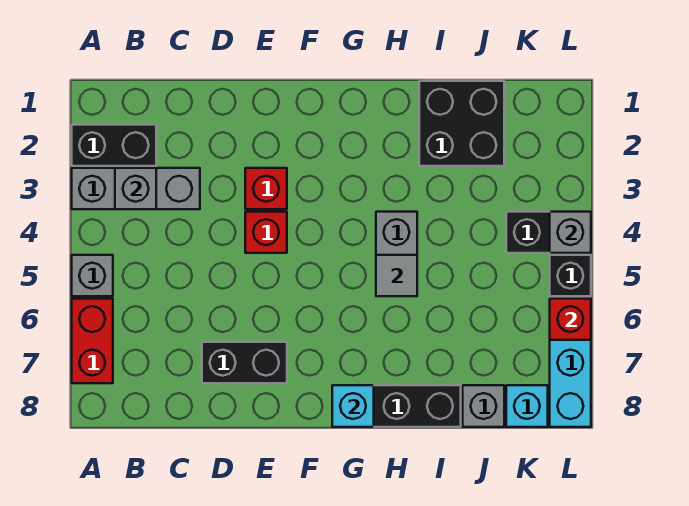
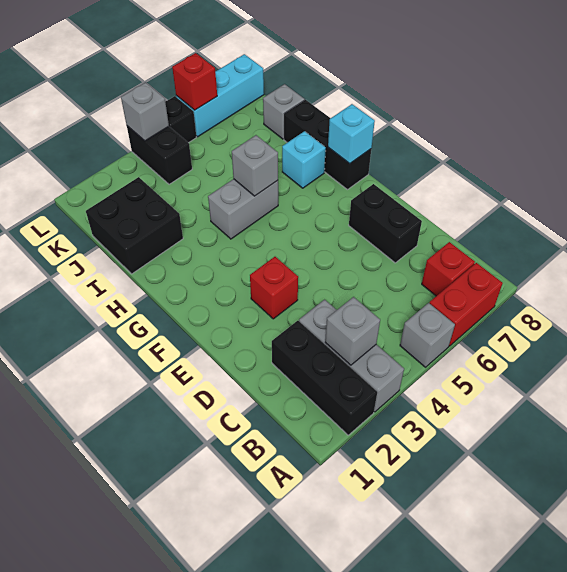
black brick A2:B2 level 1 -> black brick A2:C2 level 1
red brick E4 level 1 -> red brick B7 level 1
grey tile H5 level 2 -> grey brick H5 level 2
cyan brick K8 level 1 -> cyan brick H7 level 1

